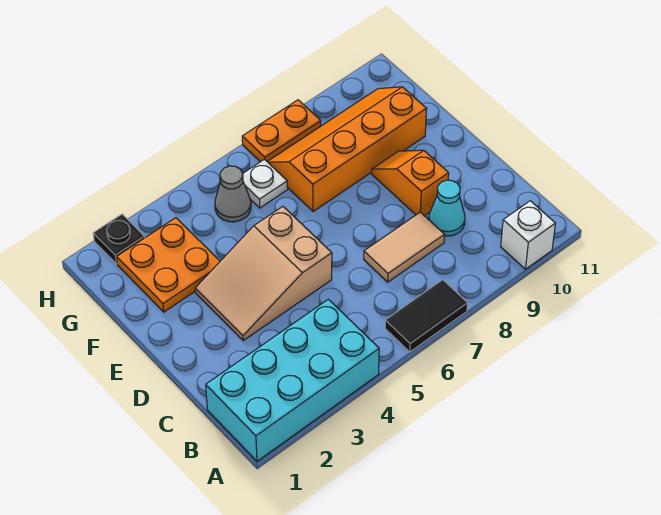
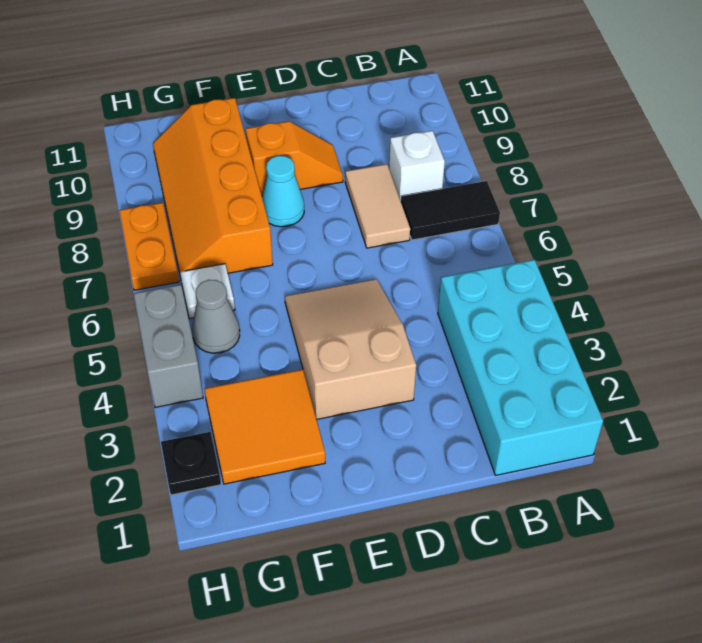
black tile A6:A7 level 1 -> black tile A7:B7 level 1
white brick A10 level 1 -> white brick B8 level 1
cyan cone C9 level 1 -> cyan cone E8 level 1
tan slope D3:E5 level 1 top 5 -> tan slope D3:E5 level 1 top 3
orange slope D9:E9 level 1 top D -> orange slope D9:E9 level 1 top E
orange plate F2:G3 level 1 -> orange tile F2:G3 level 1
none -> grey brick H4:H5 level 1

